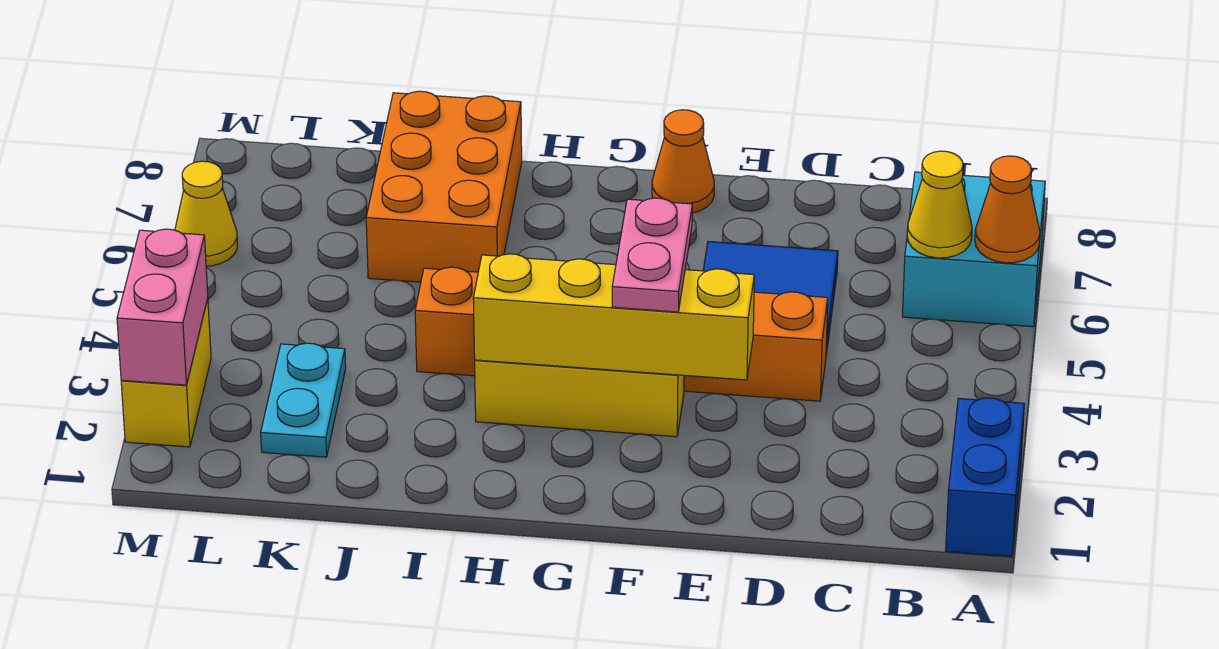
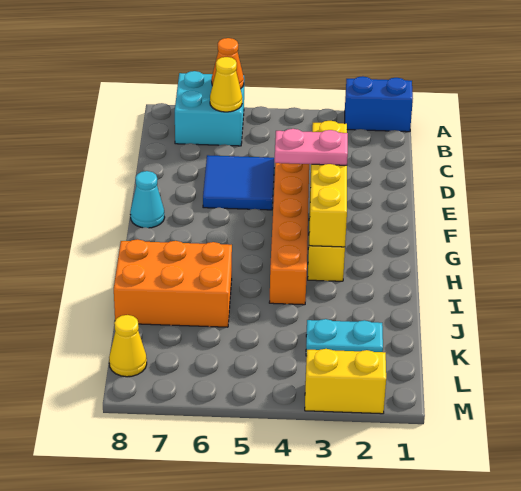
orange cone F8 level 1 -> cyan cone F8 level 1
pink brick M2:M3 level 2 -> none
yellow cone M6 level 1 -> yellow cone L8 level 1

